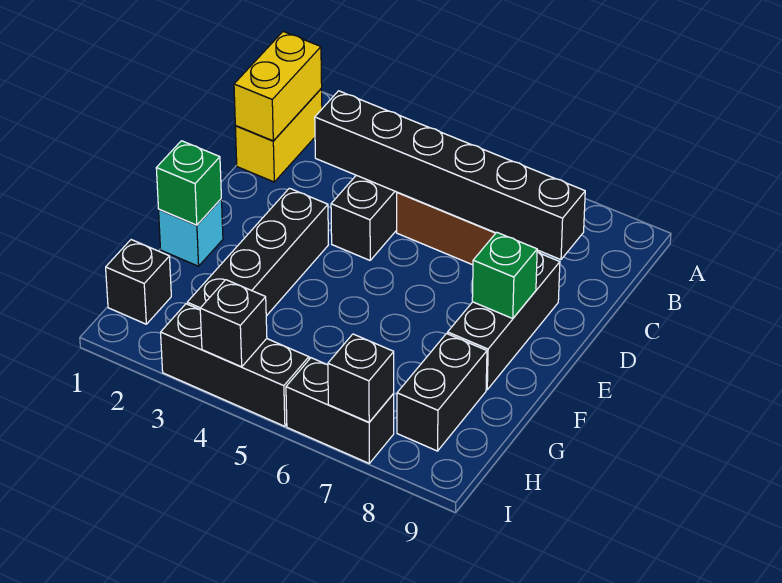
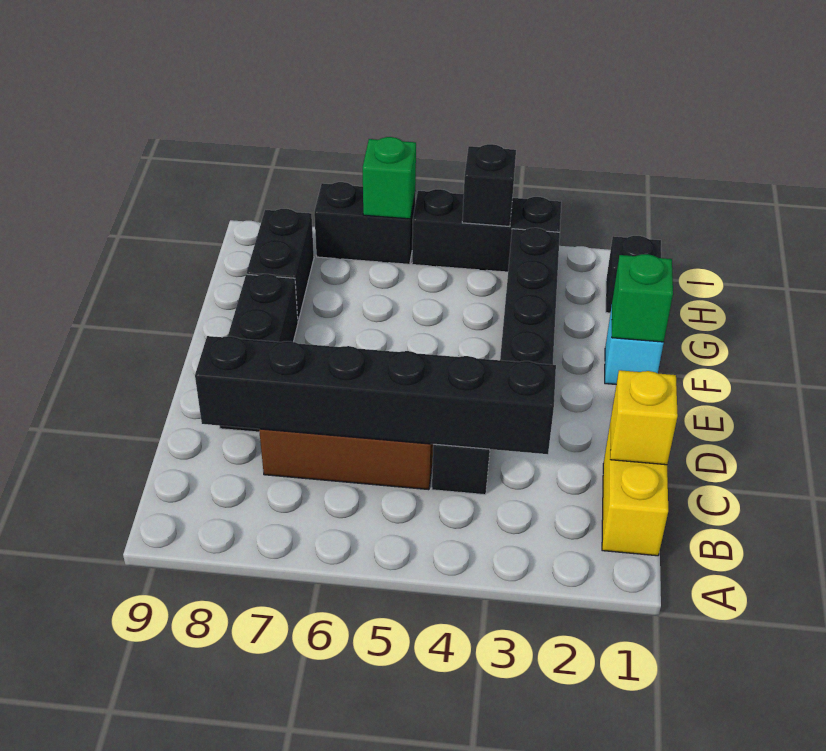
yellow brick B1:C1 level 2 -> yellow brick C1 level 2
green brick E8 level 2 -> green brick I6 level 2
black brick I7 level 2 -> none

